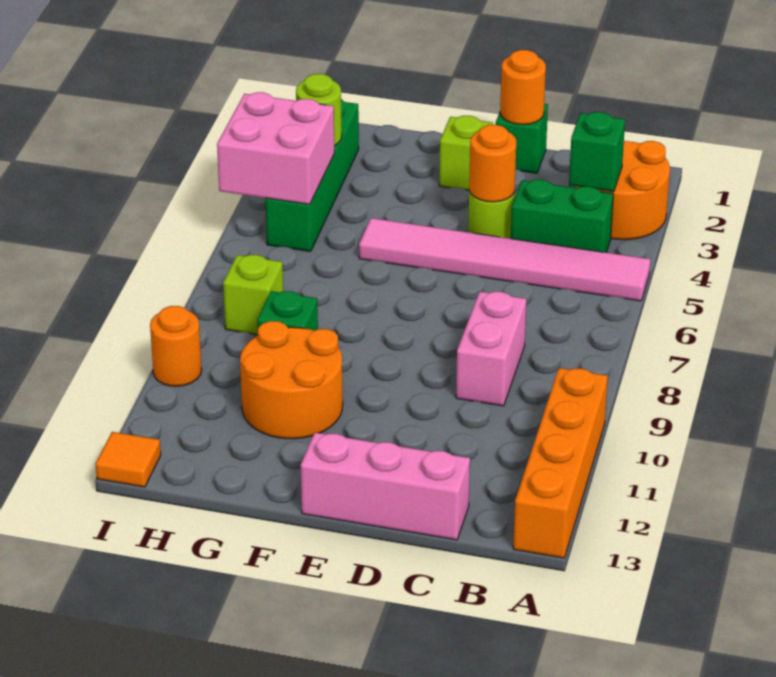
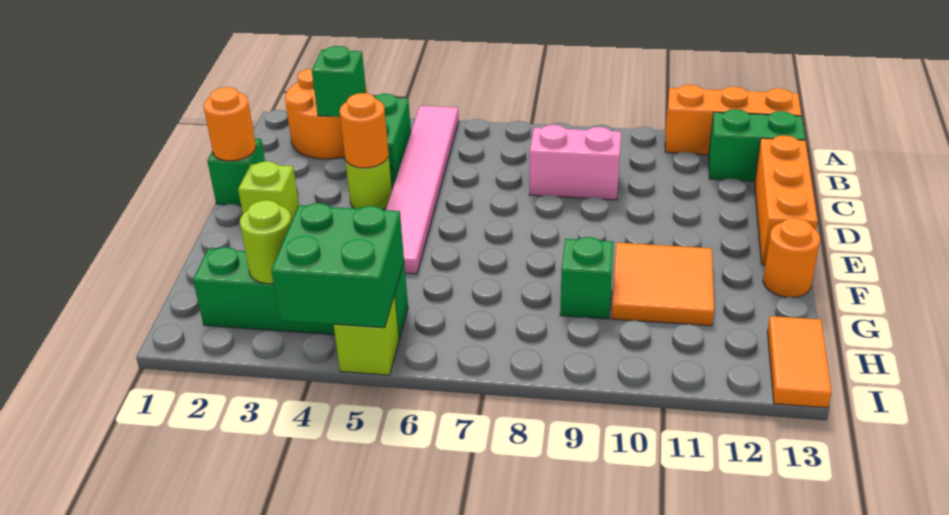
orange brick A10:A13 level 1 -> orange brick A11:A13 level 1
none -> green brick B12:B13 level 1
pink brick C13:E13 level 1 -> orange brick C13:E13 level 1
orange round brick F10:G11 level 1 -> orange tile F10:G11 level 1
pink brick H4:I5 level 2 -> green brick H4:I5 level 2
lime brick H8 level 1 -> lime brick I5 level 1
orange round brick I10 level 1 -> orange round brick F13 level 1
orange tile I13 level 1 -> orange tile H13:I13 level 1

